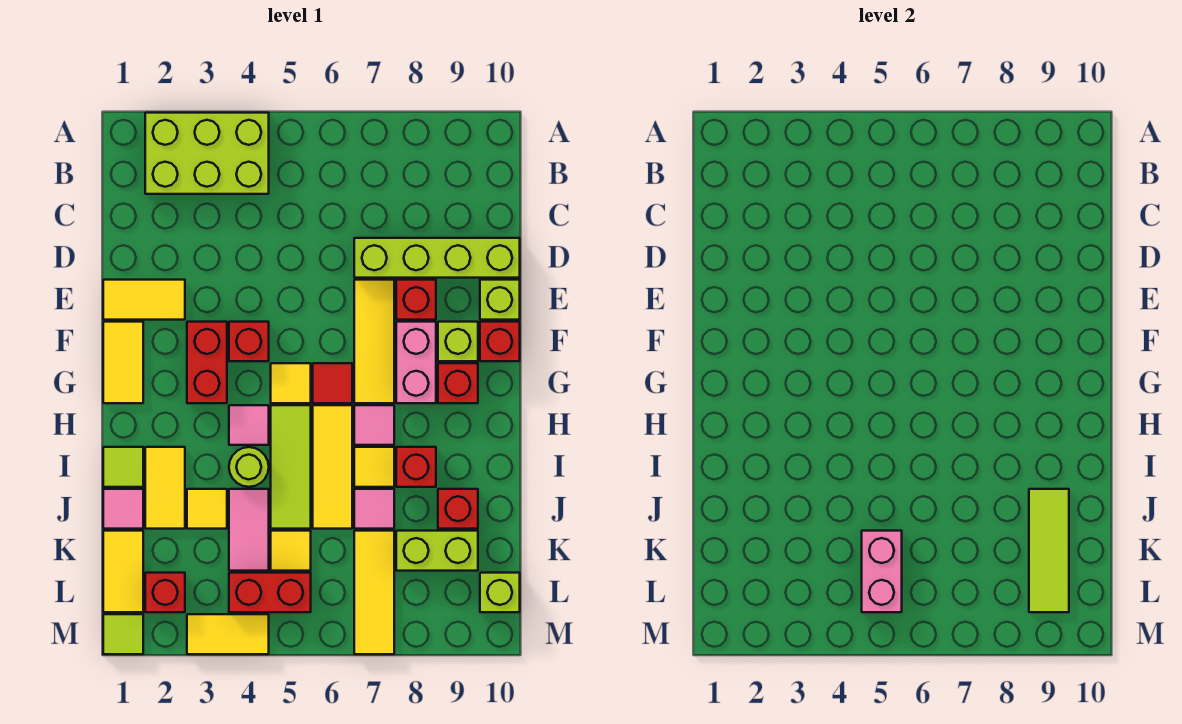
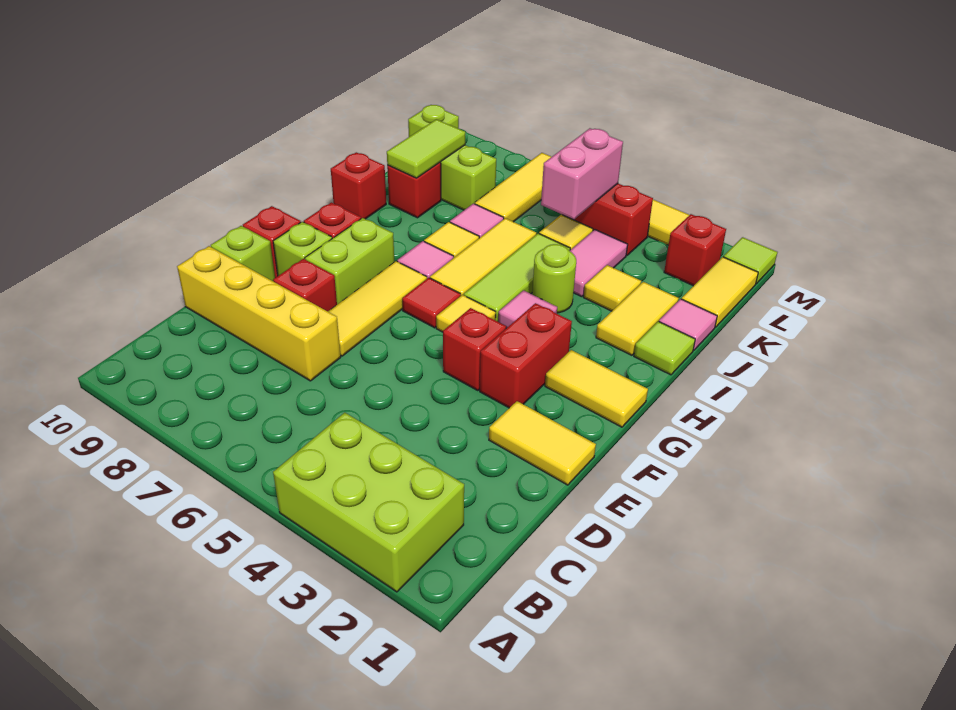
lime brick D7:D10 level 1 -> yellow brick D7:D10 level 1
yellow tile F1:G1 level 1 -> yellow tile G1:G2 level 1
pink brick F8:G8 level 1 -> lime brick F8:G8 level 1
red brick I8 level 1 -> red brick I10 level 1
lime tile J9:L9 level 2 -> lime tile J9:K9 level 2

